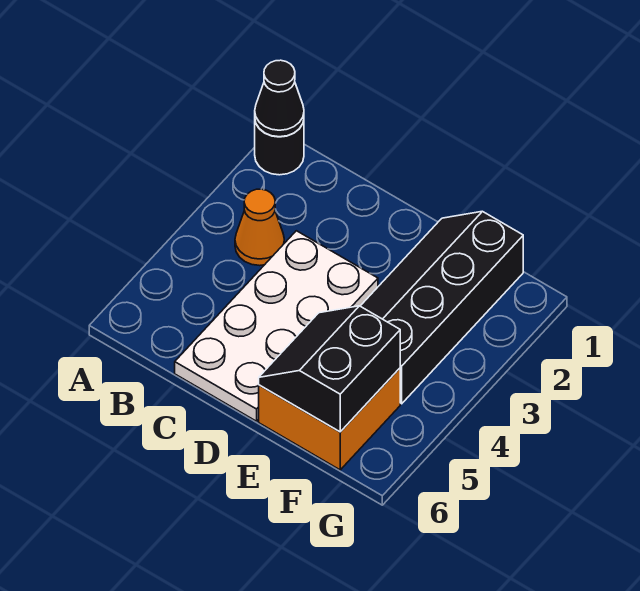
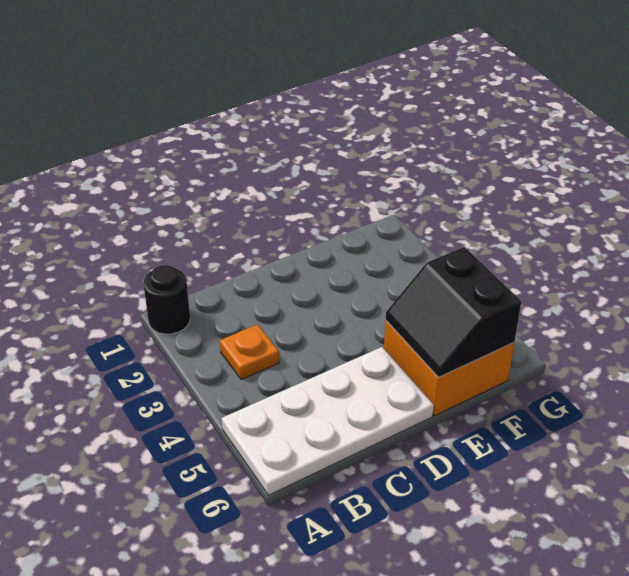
black cone A1 level 2 -> none
orange cone B3 level 1 -> orange plate B3 level 1
white plate C3:D6 level 1 -> white plate A5:D6 level 1
black slope E1:F4 level 1 top F -> none

